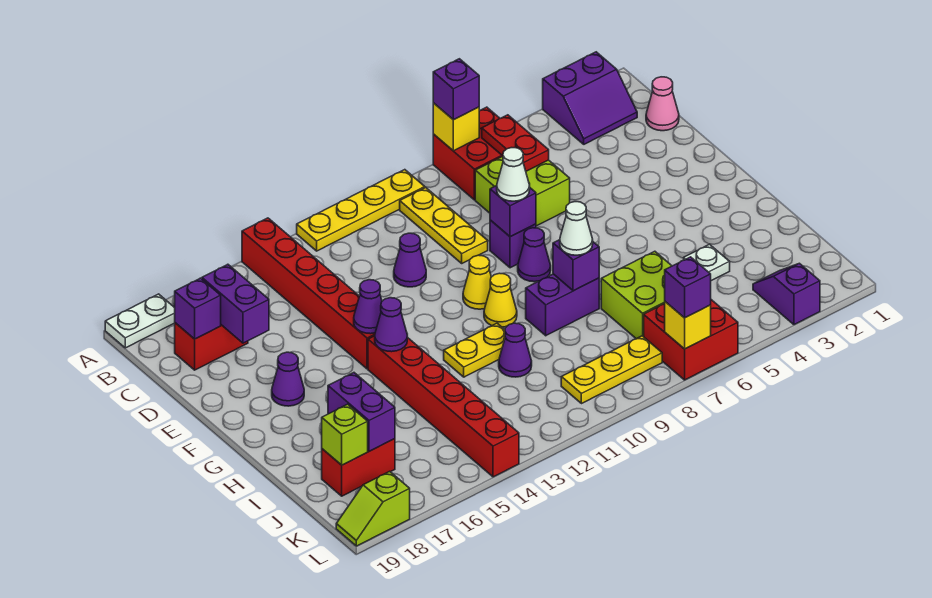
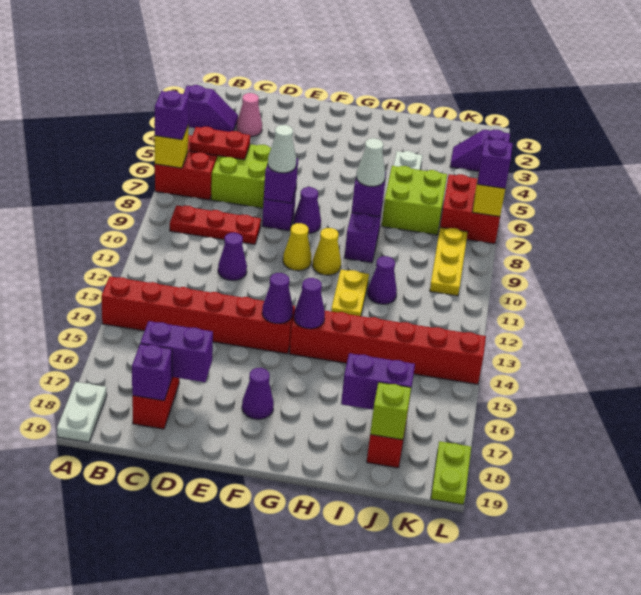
purple slope A2:B3 level 1 top A -> purple slope A3:B3 level 1 top A
yellow plate A9:A12 level 1 -> none
yellow plate B9:D9 level 1 -> red plate B9:D9 level 1
pink cone C1 level 1 -> pink cone C3 level 1
lime slope L18:L19 level 1 top 18 -> lime plate L18:L19 level 1

